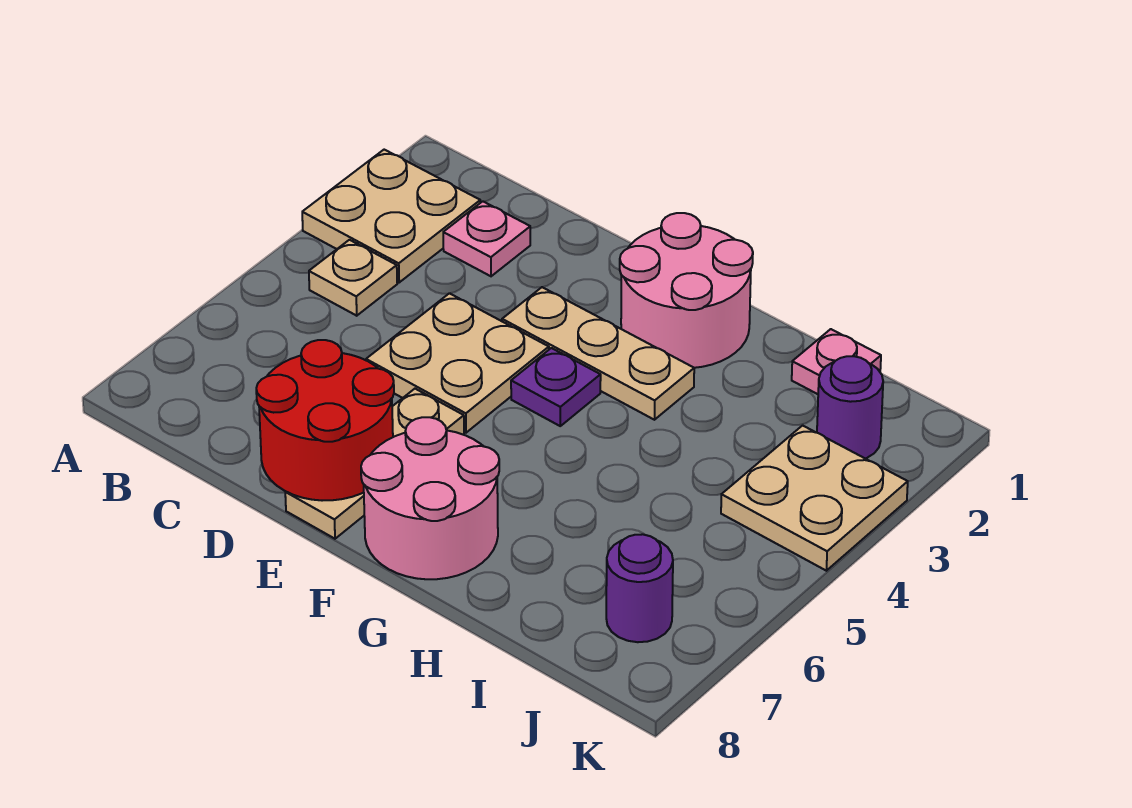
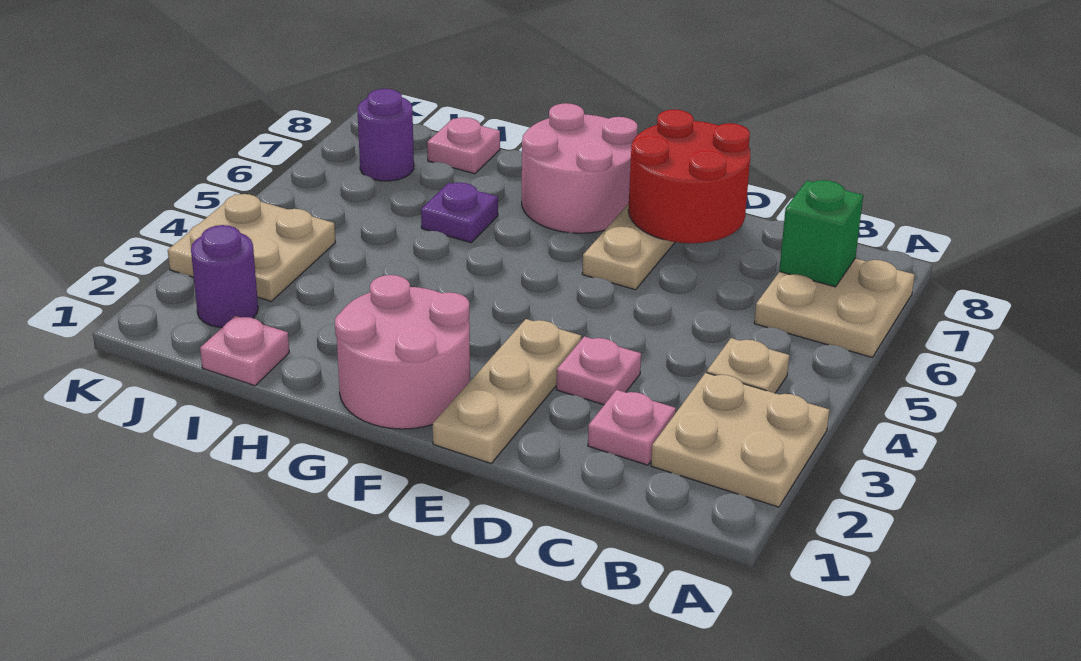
none -> green brick B7 level 2
none -> pink plate D3 level 1
tan plate D4:E5 level 1 -> tan plate A6:B7 level 1
tan plate E3:G3 level 1 -> tan plate E1:E3 level 1
purple plate F4 level 1 -> purple plate H6 level 1
none -> pink plate I8 level 1

